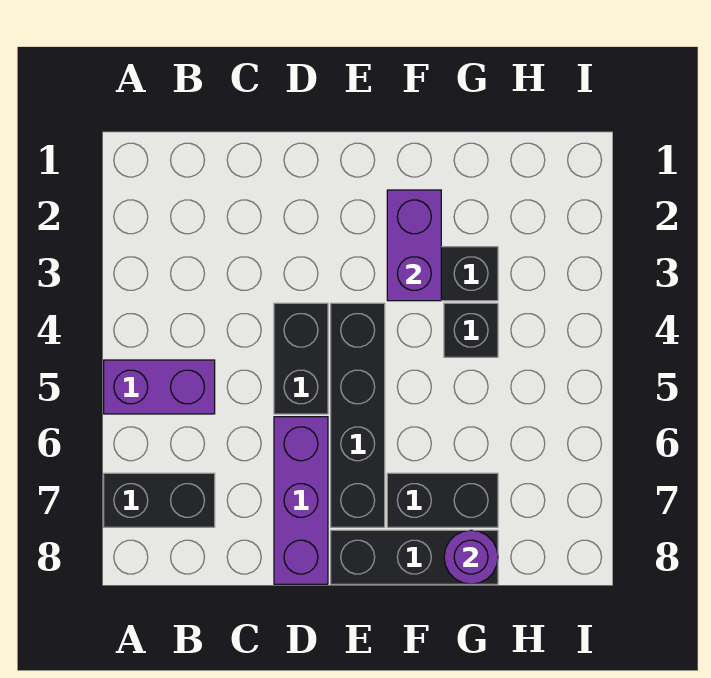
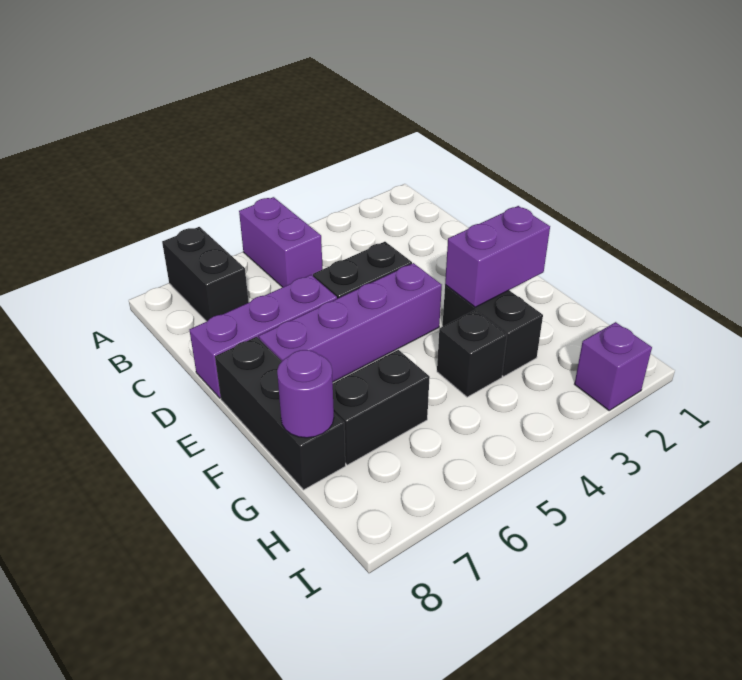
black brick E4:E7 level 1 -> purple brick E4:E7 level 1
black brick F7:G7 level 1 -> black brick G6:G7 level 1
none -> purple brick I2 level 1

